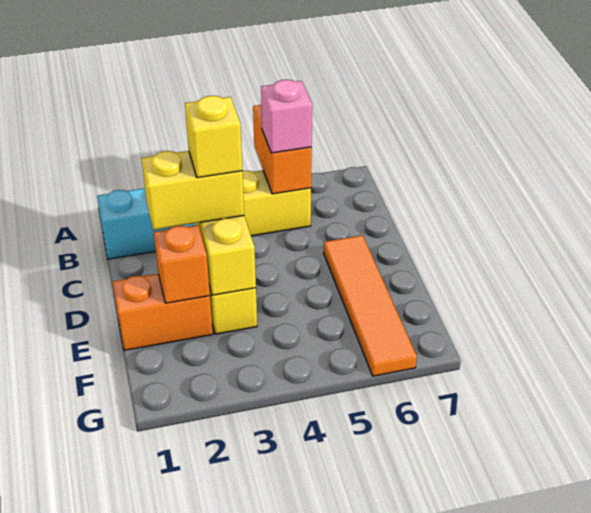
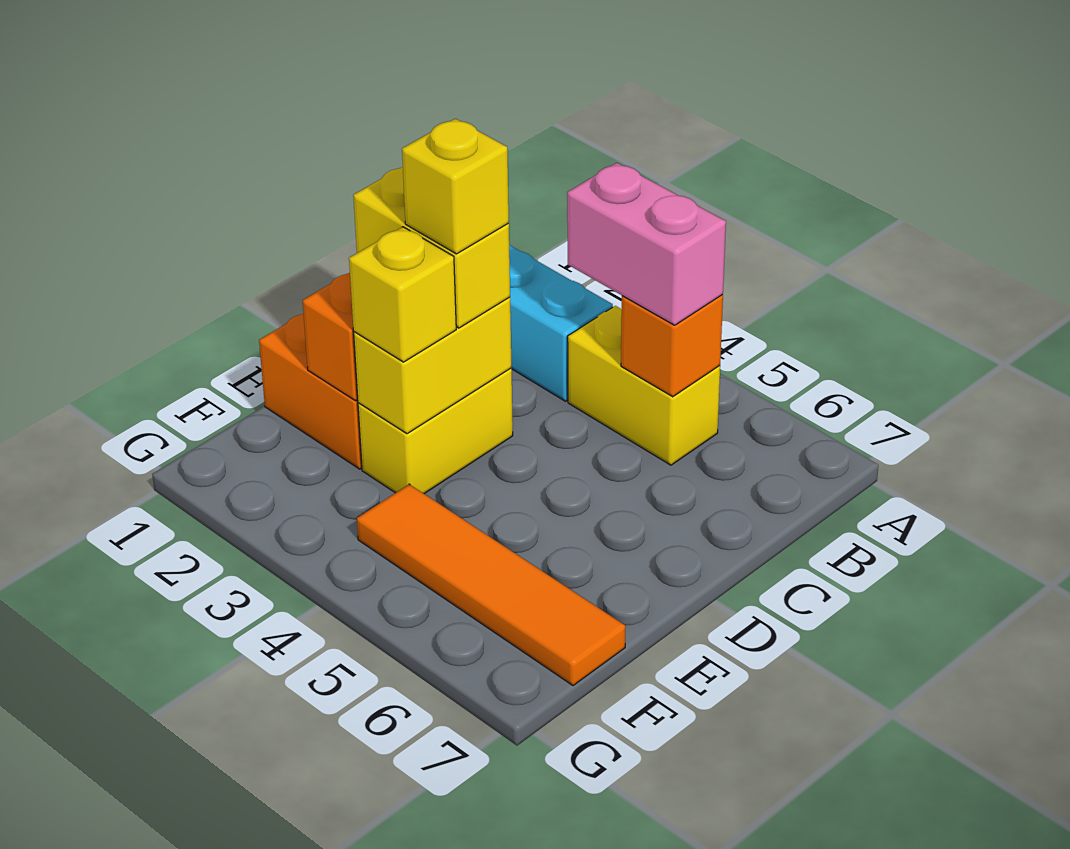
orange brick A5:B5 level 2 -> orange brick B5 level 2
pink brick B5 level 3 -> pink brick B4:B5 level 3
orange tile D6:G6 level 1 -> orange tile F4:F7 level 1
none -> yellow brick E3 level 3

